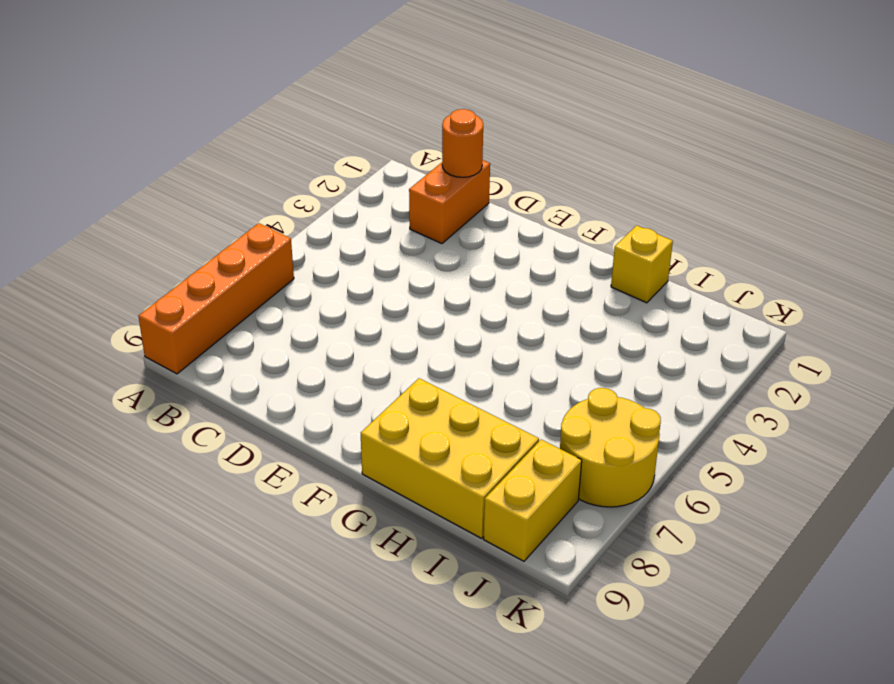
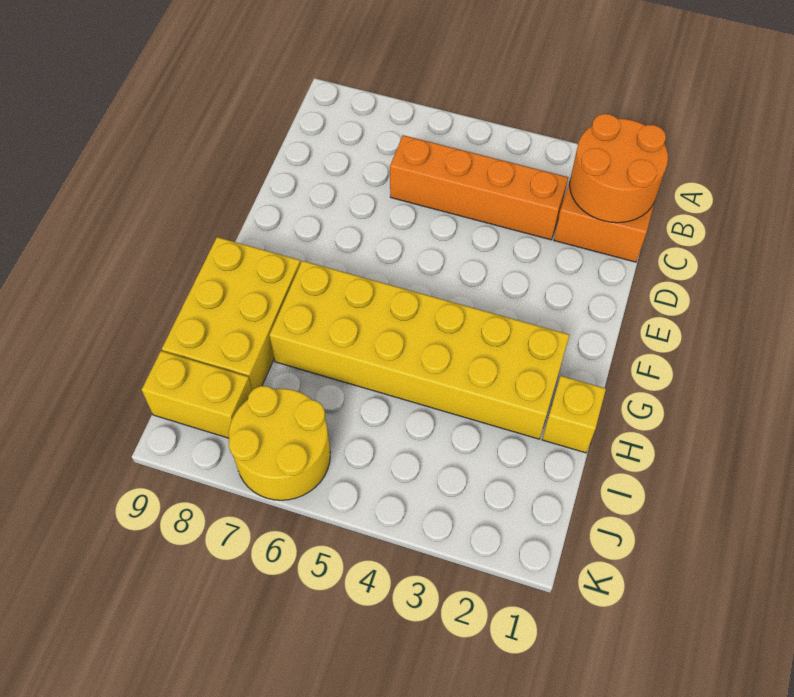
orange brick A6:A9 level 1 -> orange brick C3:C6 level 1
orange round brick C1 level 2 -> orange round brick B1:C2 level 2
none -> yellow brick G2:H7 level 1

